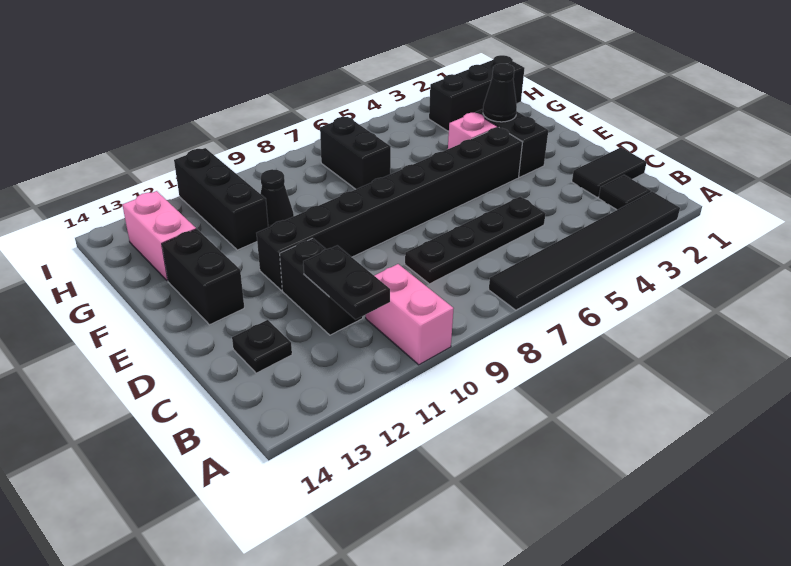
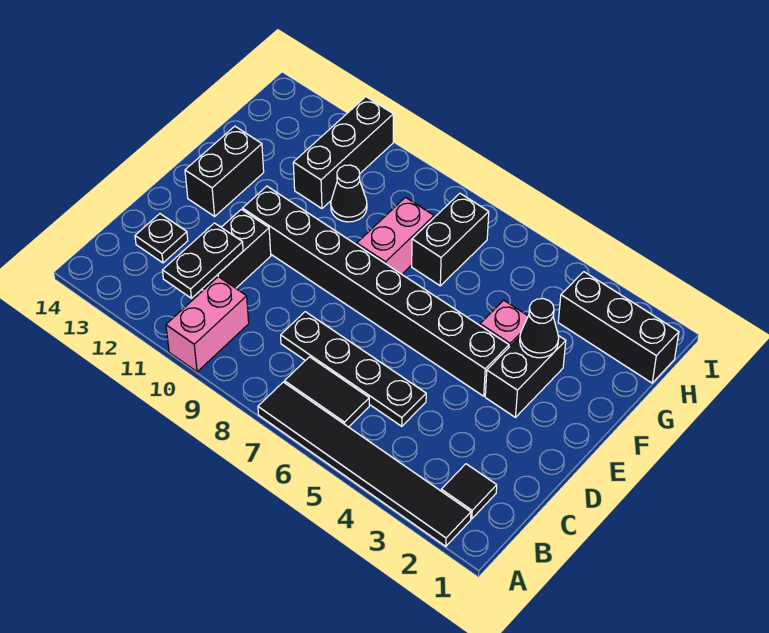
black tile C1:C2 level 1 -> black tile B6:B7 level 1
pink brick G13:H13 level 1 -> pink brick F8:G8 level 1

